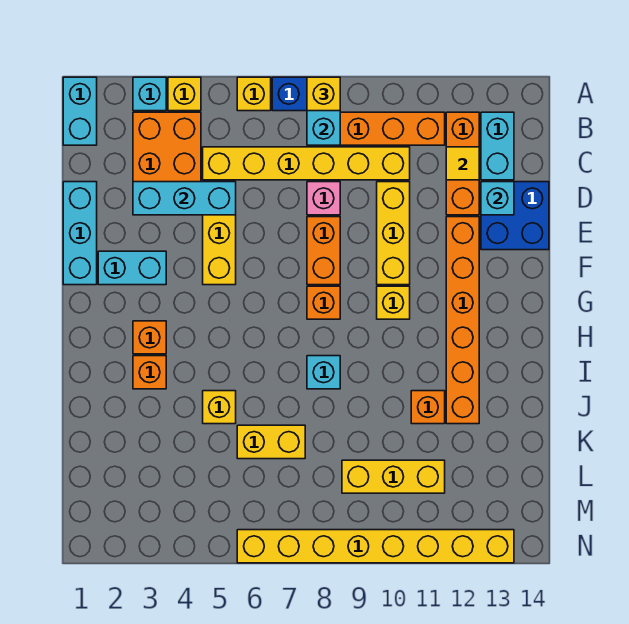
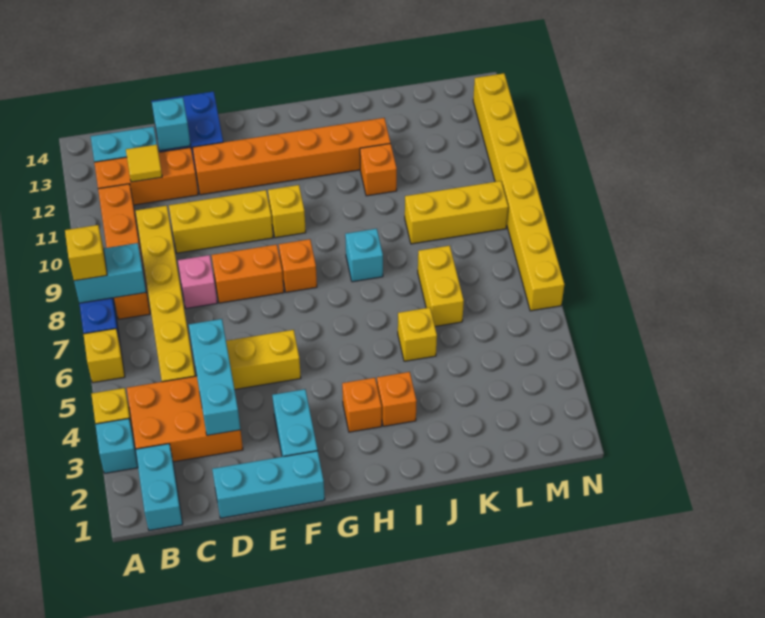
cyan brick A1:B1 level 1 -> cyan brick B1:B2 level 1
yellow brick L9:L11 level 1 -> yellow brick K9:M9 level 1

